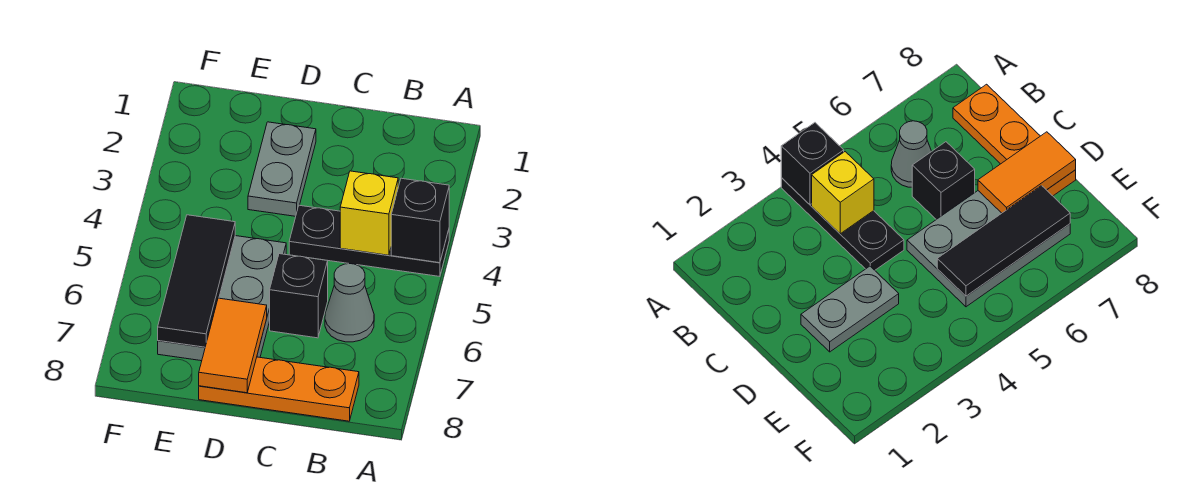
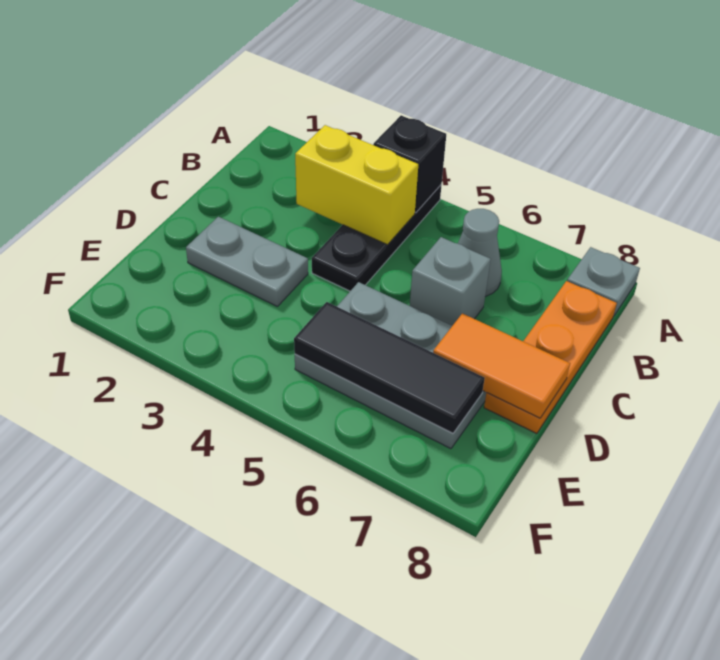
none -> grey plate A8 level 1
yellow brick B4 level 2 -> yellow brick B3:B4 level 2
black brick C6 level 1 -> grey brick C6 level 1

